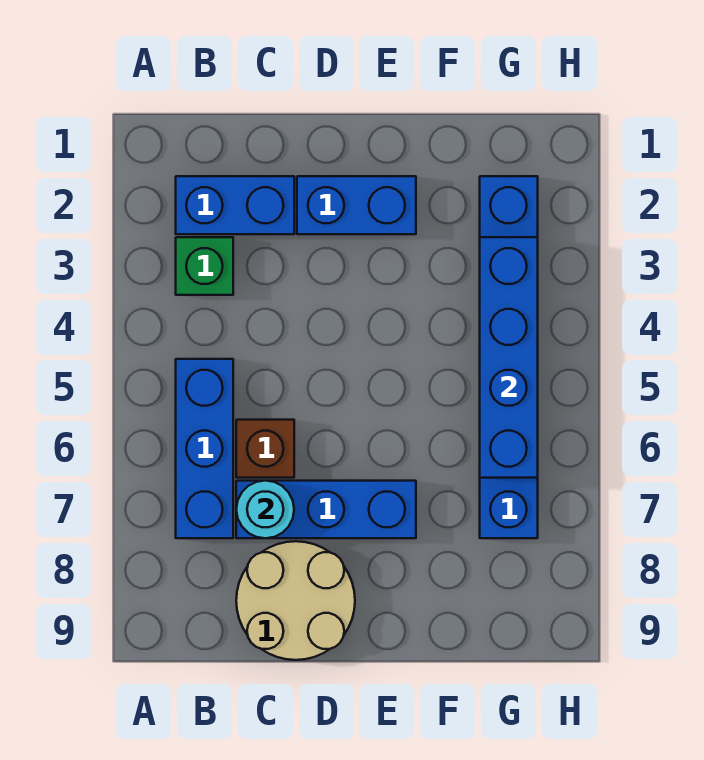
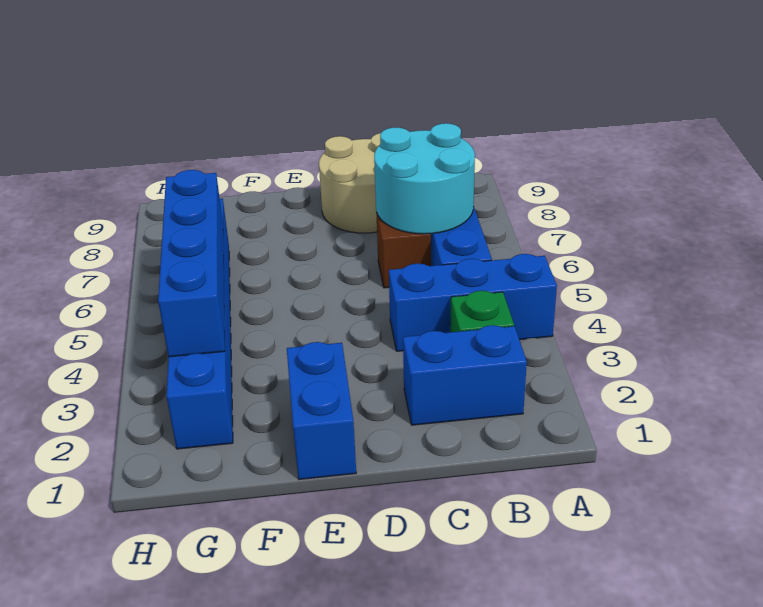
blue brick C7:E7 level 1 -> blue brick A4:C4 level 1
cyan round brick C7 level 2 -> cyan round brick B6:C7 level 2
blue brick D2:E2 level 1 -> blue brick E1:E2 level 1

